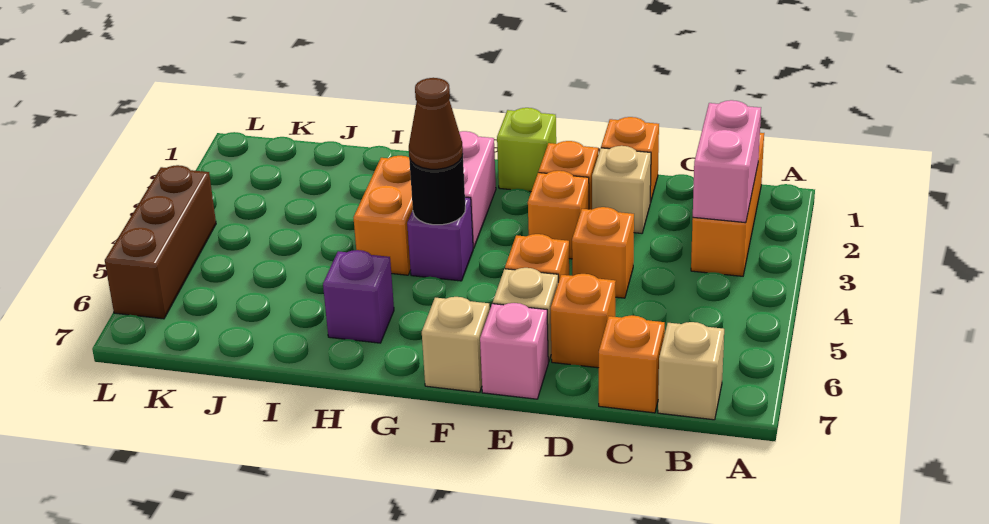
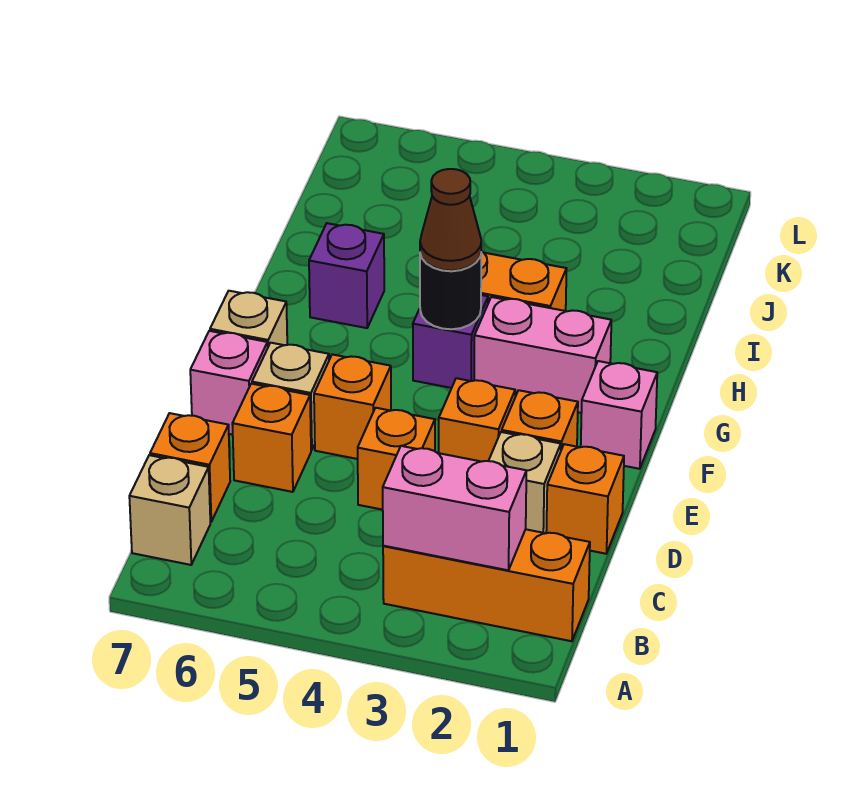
lime brick F1 level 1 -> pink brick F1 level 1
brown brick L4:L6 level 1 -> none

